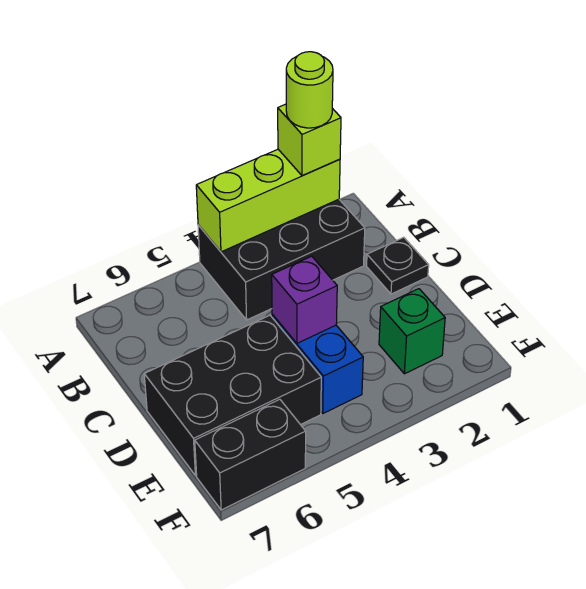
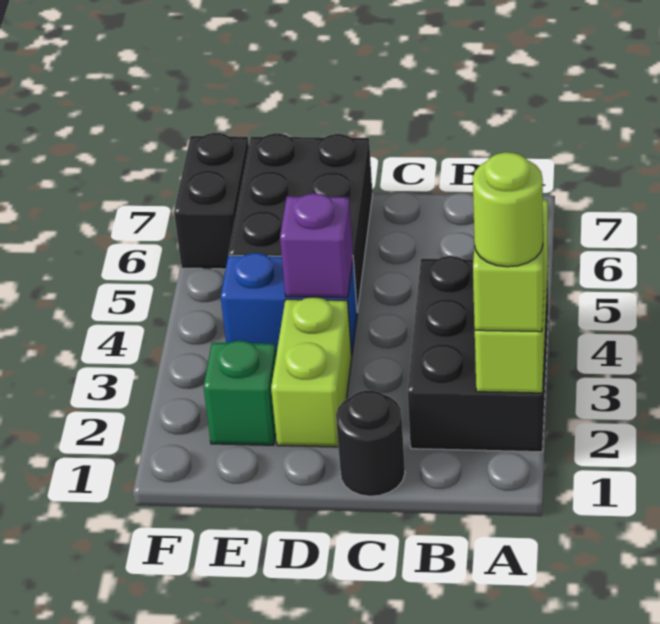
black plate C1 level 1 -> black round brick C1 level 1
none -> lime brick D2:D3 level 1

